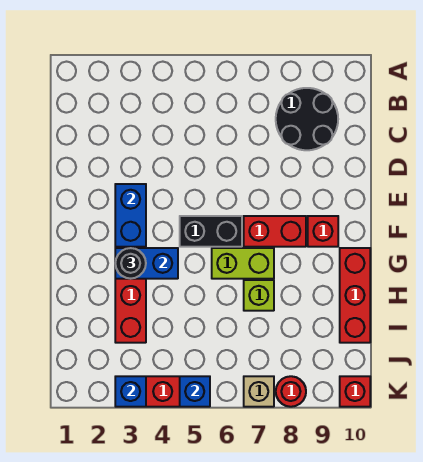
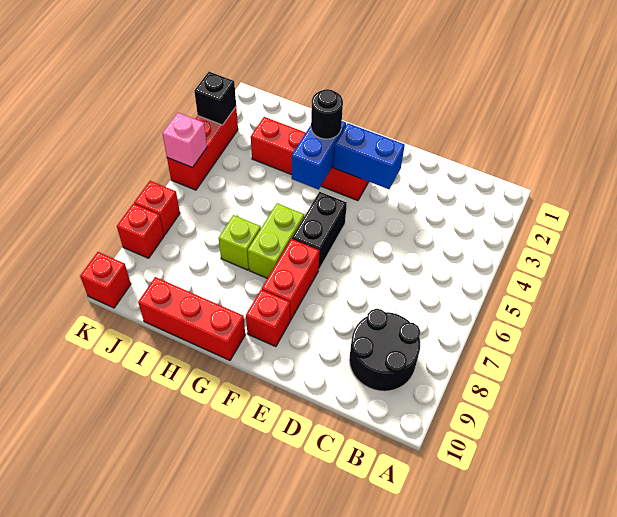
blue brick K3 level 2 -> black brick K3 level 2
blue brick K5 level 2 -> pink brick K5 level 2
tan brick K7 level 1 -> red brick K7 level 1
red round brick K8 level 1 -> red brick K8 level 1

